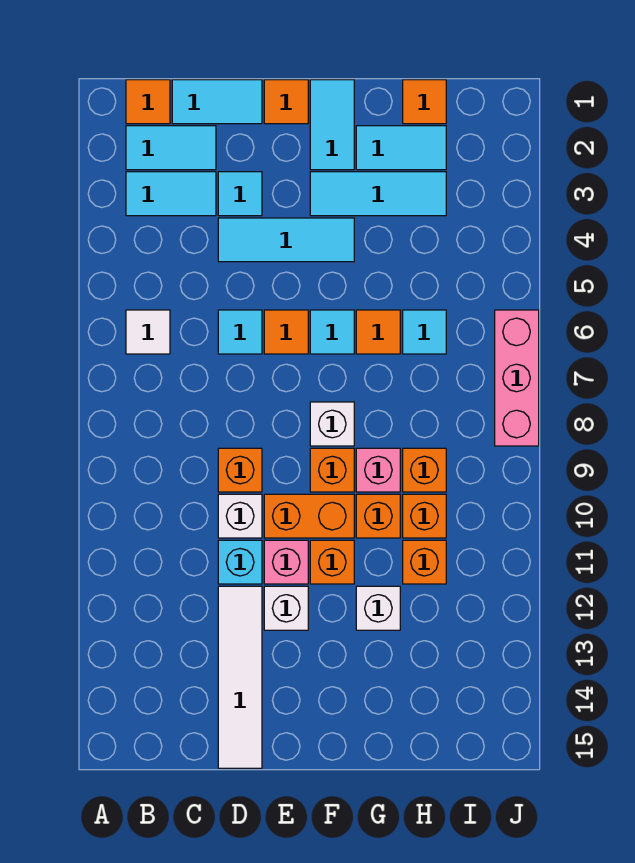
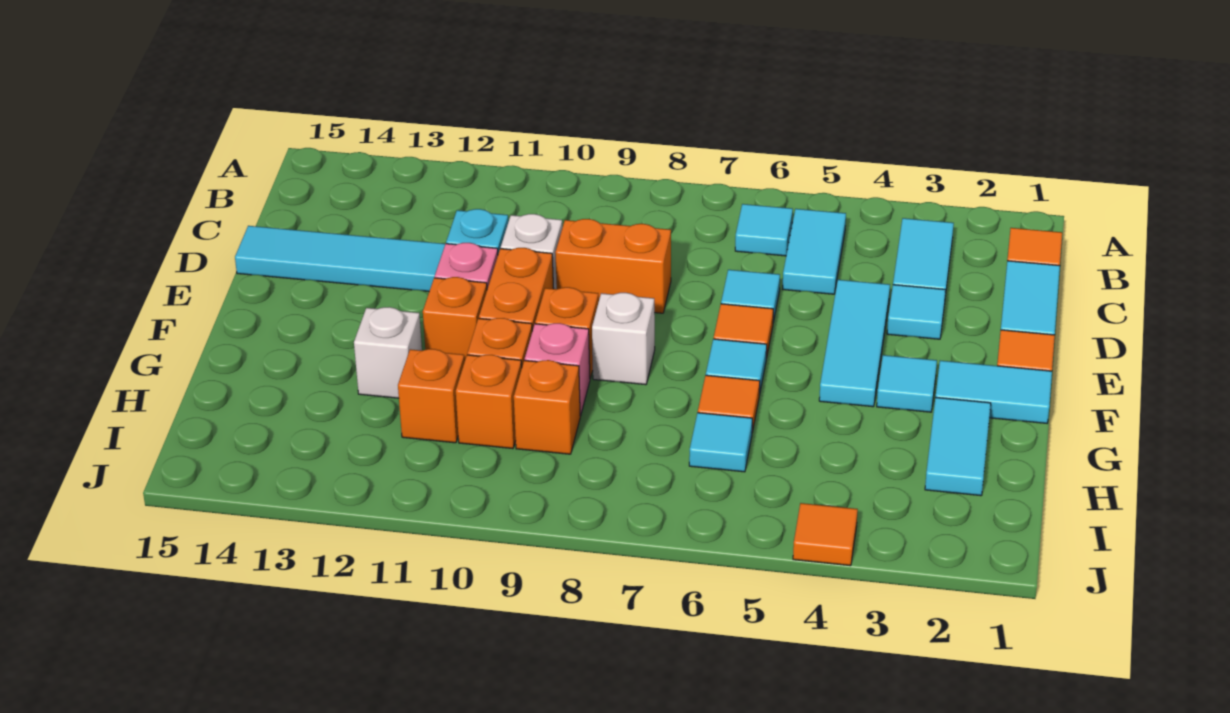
cyan tile B2:C2 level 1 -> cyan tile B5:C5 level 1
white tile B6 level 1 -> cyan tile B6 level 1
orange brick D9 level 1 -> orange brick D8:D9 level 1
white tile D12:D15 level 1 -> cyan tile D12:D15 level 1
white brick E12 level 1 -> none
cyan tile F3:H3 level 1 -> cyan tile F3 level 1
orange tile H1 level 1 -> orange tile J4 level 1
pink brick J6:J8 level 1 -> none

